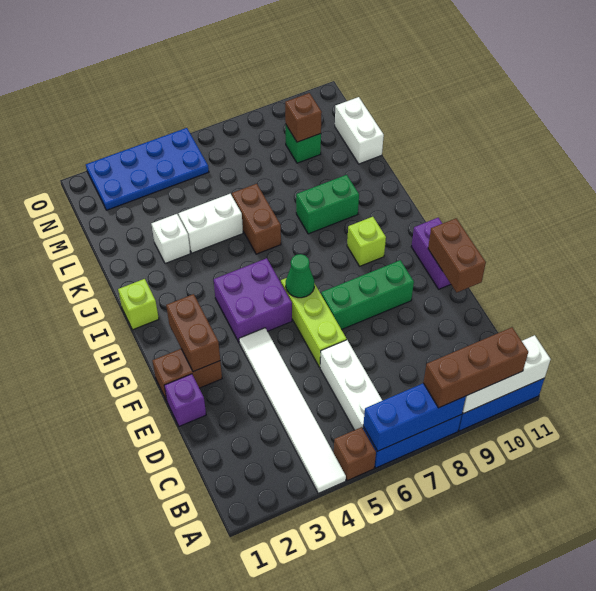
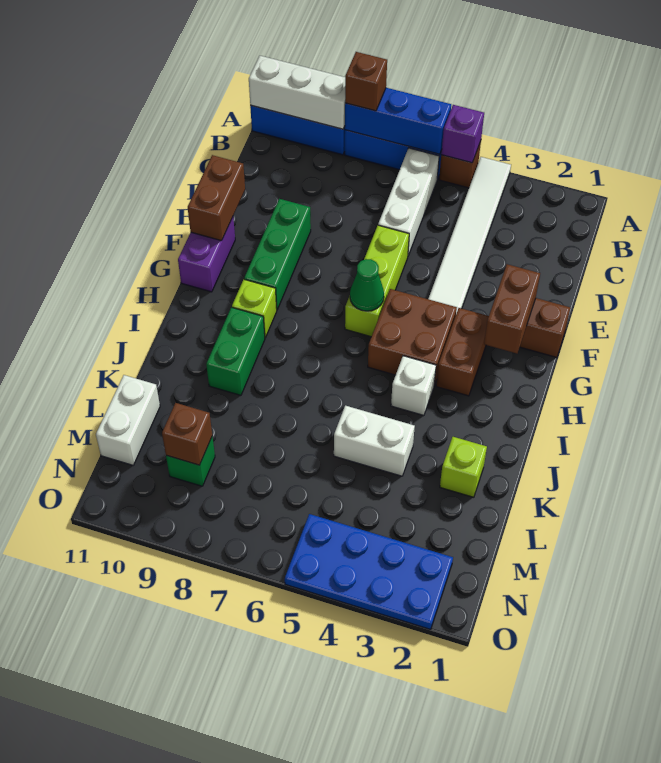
brown brick A8:A10 level 3 -> brown brick A8 level 3
purple brick E1 level 1 -> purple brick A5 level 2
green brick F7:F9 level 1 -> green brick E9:G9 level 1
purple brick G4:H5 level 1 -> brown brick G4:H5 level 1
lime brick I1 level 1 -> lime brick K2 level 1
brown brick J6:K6 level 1 -> brown brick G3:H3 level 1
green brick J8:J9 level 1 -> green brick I9:J9 level 1
white brick K3 level 1 -> white brick I4 level 1

